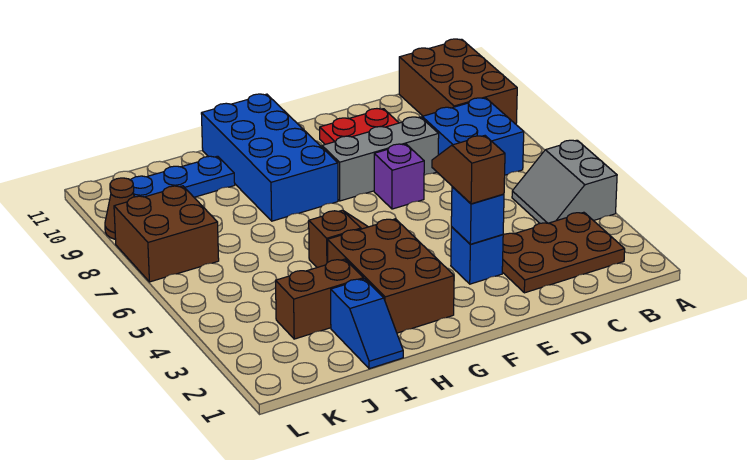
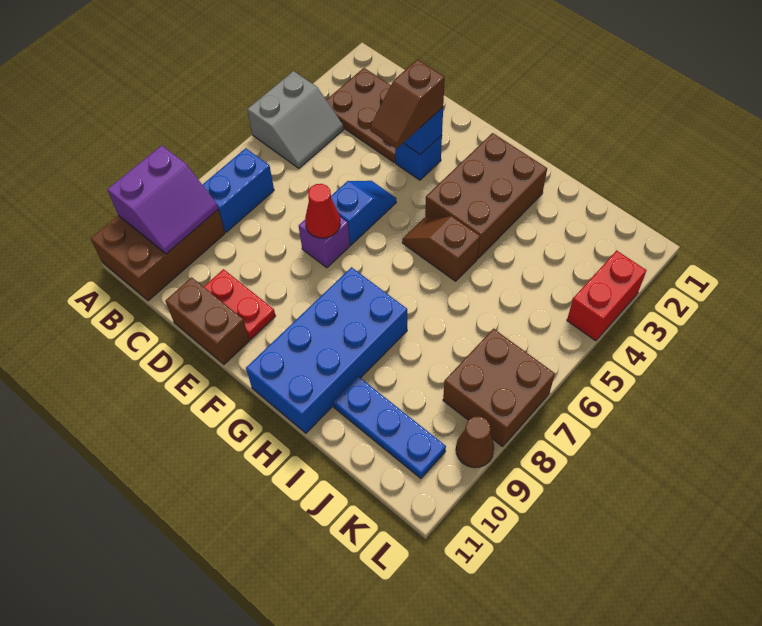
none -> purple slope A9:B10 level 2 top A
blue brick B7:C8 level 1 -> blue brick B7:B8 level 1
grey brick D8:F8 level 1 -> none
none -> red cone E7 level 2
blue slope I1:I2 level 1 top 2 -> blue slope E5:E6 level 1 top 6
brown brick I3:J3 level 1 -> brown brick D11:E11 level 1
none -> red brick L3:L4 level 1

